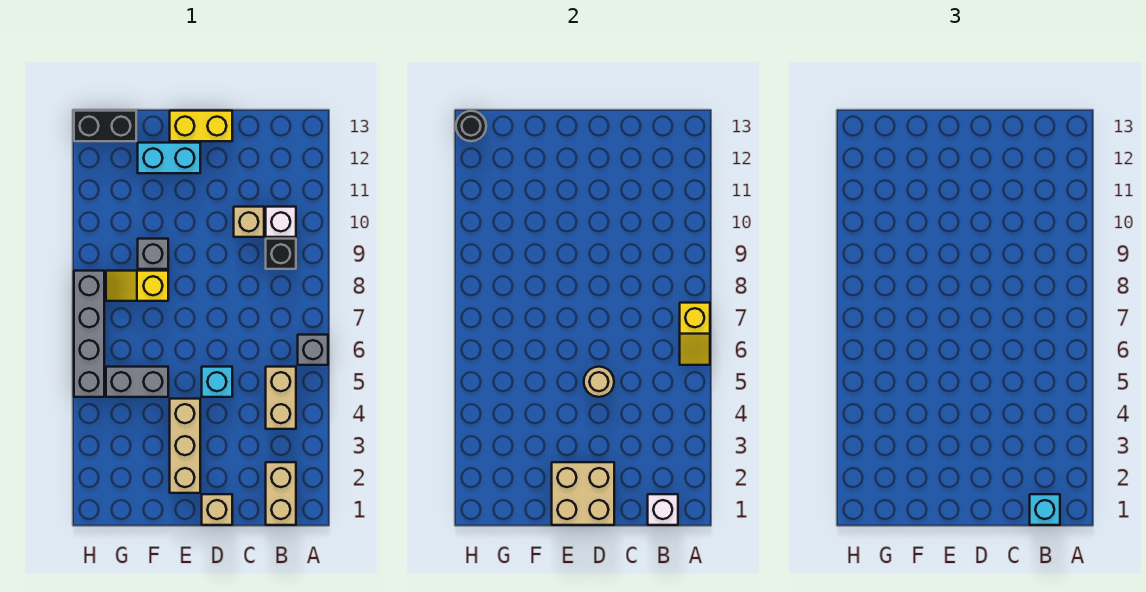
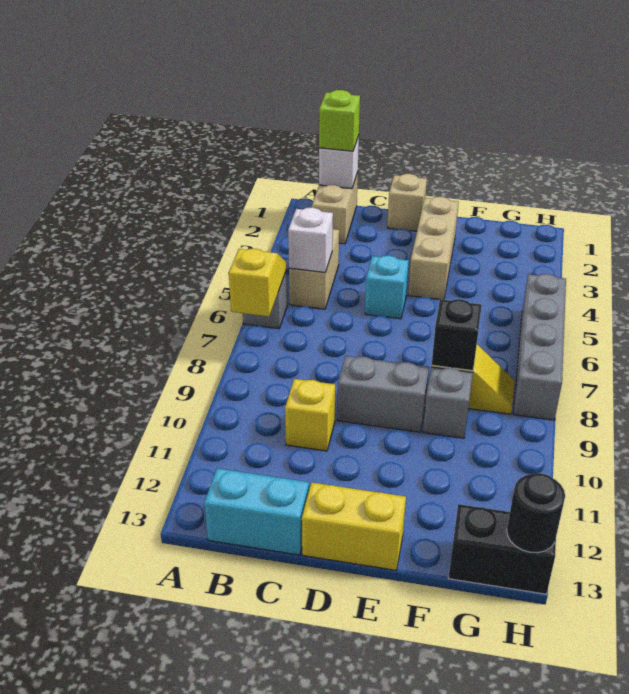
cyan brick B1 level 3 -> lime brick B1 level 3
black brick B9 level 1 -> black brick F8 level 2
white brick B10 level 1 -> white brick B5 level 2
tan brick C10 level 1 -> yellow brick C10 level 1
tan brick D1:E2 level 2 -> none
tan round brick D5 level 2 -> none
cyan brick E12:F12 level 1 -> cyan brick B13:C13 level 1
grey brick F5:G5 level 1 -> grey brick D9:E9 level 1

